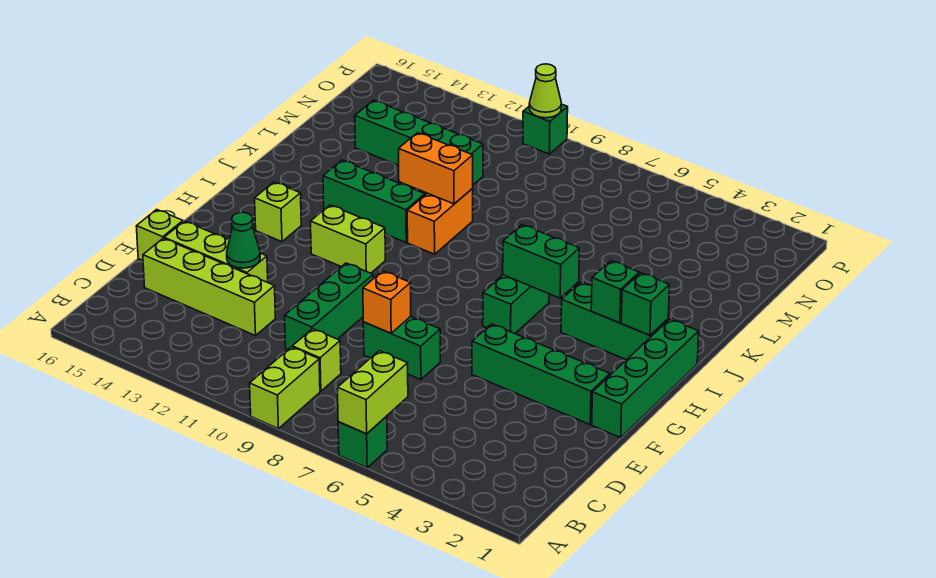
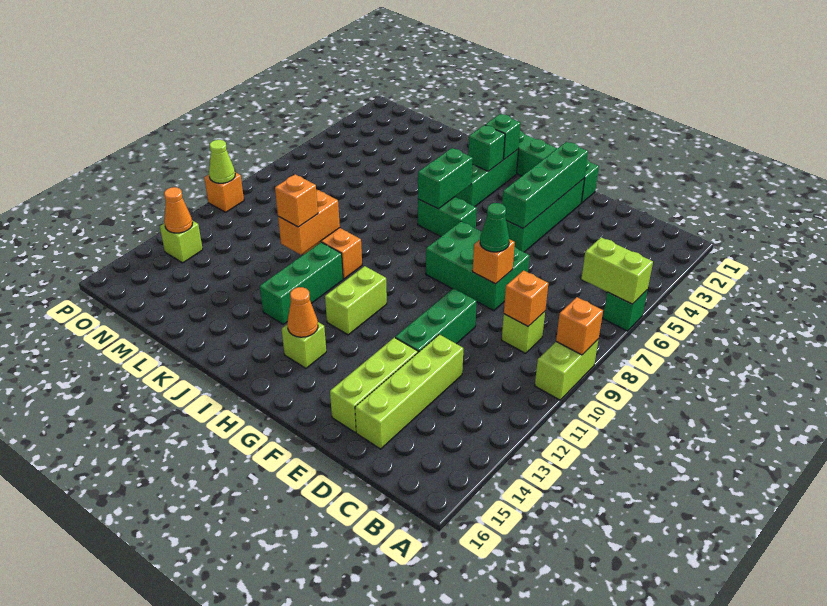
lime brick A9:B9 level 1 -> lime brick A9:A10 level 1
none -> orange brick A9 level 2
none -> orange brick C9 level 2
green brick D10:F10 level 1 -> green brick E10:E12 level 1
green brick E7:E8 level 1 -> green brick E7:G8 level 1
green cone E13 level 2 -> green cone E8 level 3
lime brick E16 level 1 -> lime brick O13 level 1
none -> orange cone H14 level 2
none -> orange brick K11 level 3
green brick M11:M14 level 1 -> green brick F2:F5 level 2
none -> orange cone O13 level 2
green brick P10 level 1 -> orange brick P10 level 1

